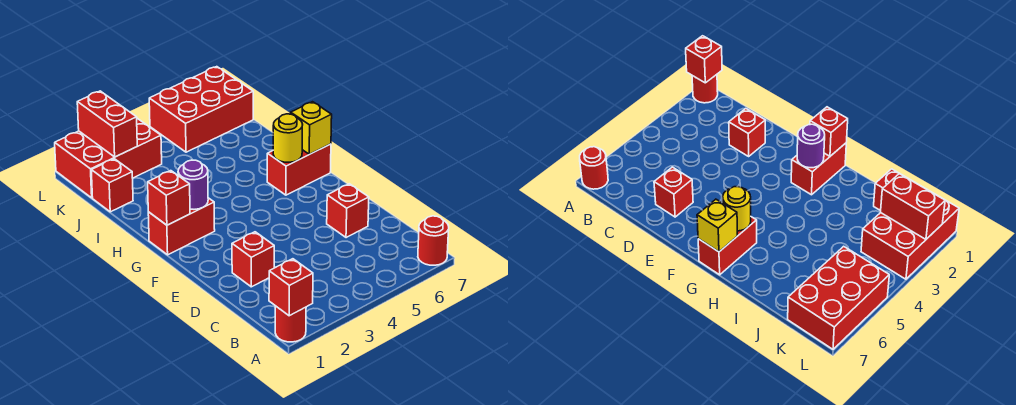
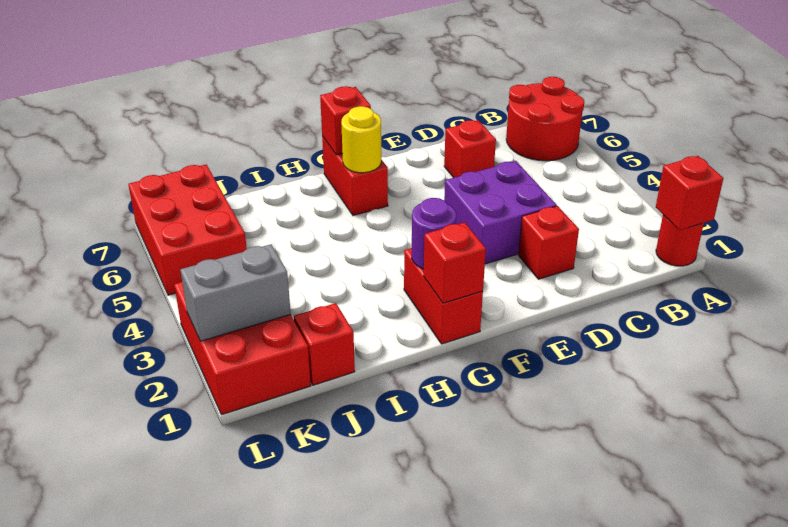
red round brick A7 level 1 -> red round brick A6:B7 level 1
none -> purple brick D3:E4 level 1
yellow brick G7 level 2 -> red brick G7 level 2
red brick K2:L2 level 2 -> grey brick K2:L2 level 2

